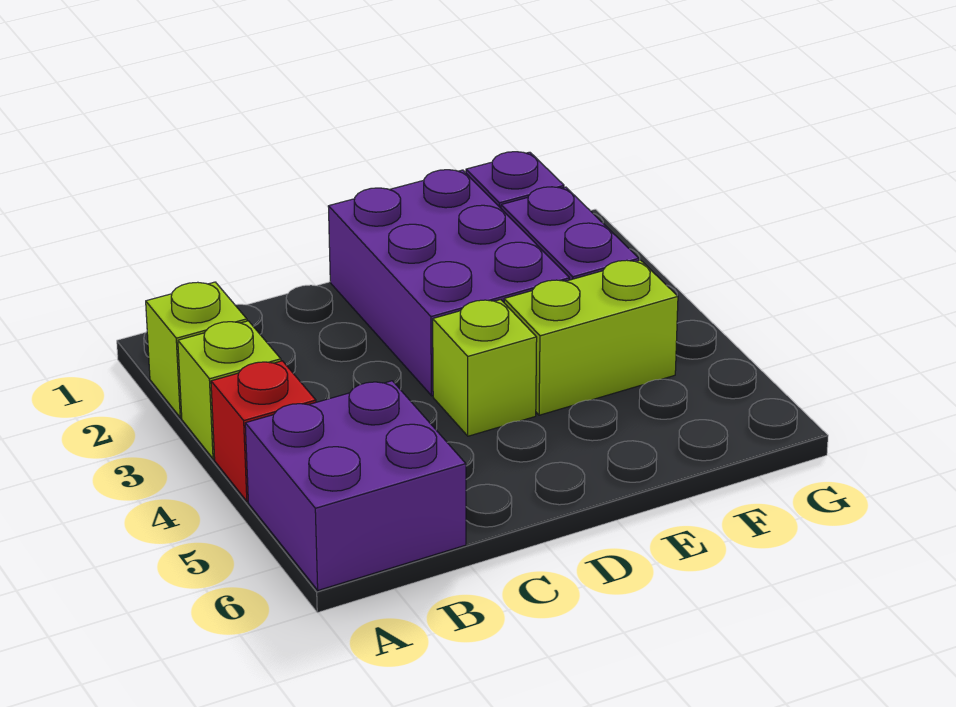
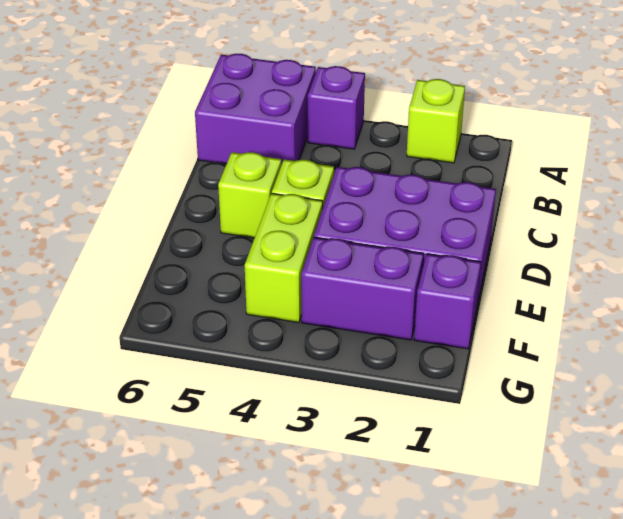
lime brick A3 level 1 -> lime brick D5 level 1
red brick A4 level 1 -> purple brick A4 level 1

